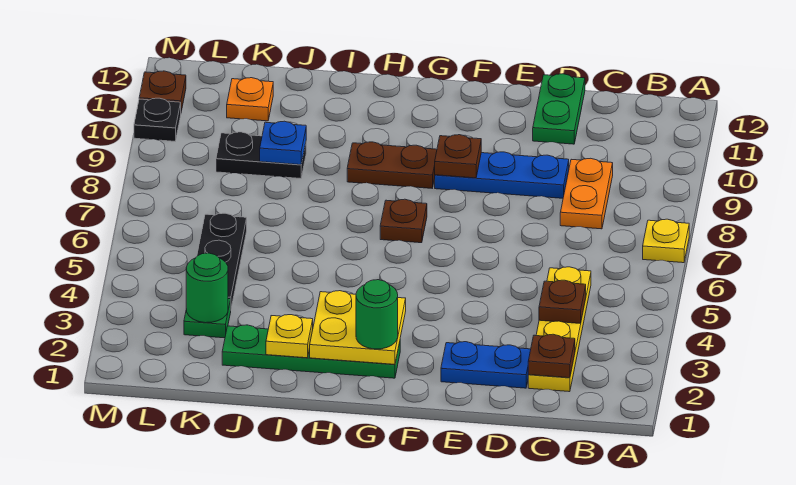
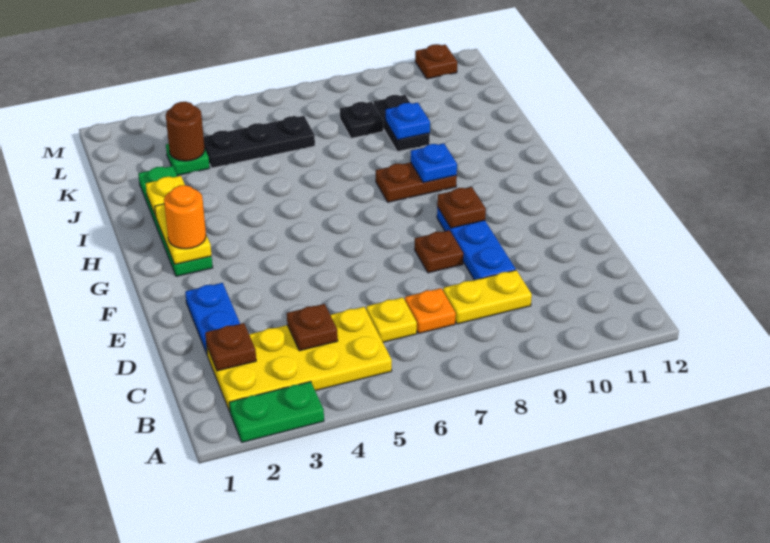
yellow plate A7 level 1 -> yellow plate C6 level 1
yellow plate C2:C5 level 1 -> yellow plate B2:C5 level 1
orange plate C8:C9 level 1 -> yellow plate C8:C9 level 1
green plate D11:D12 level 1 -> green plate A2:A3 level 1
yellow plate G2:H3 level 2 -> yellow plate G2:H2 level 2
green round brick G2 level 3 -> orange round brick G2 level 3
brown plate G7 level 1 -> brown plate E8 level 1
brown plate G9:H9 level 1 -> brown plate H8:H9 level 1
none -> blue plate H9 level 2
green round brick K3 level 2 -> brown round brick K3 level 2
orange plate K11 level 1 -> orange plate C7 level 1
black plate M10 level 1 -> black plate K8 level 1

